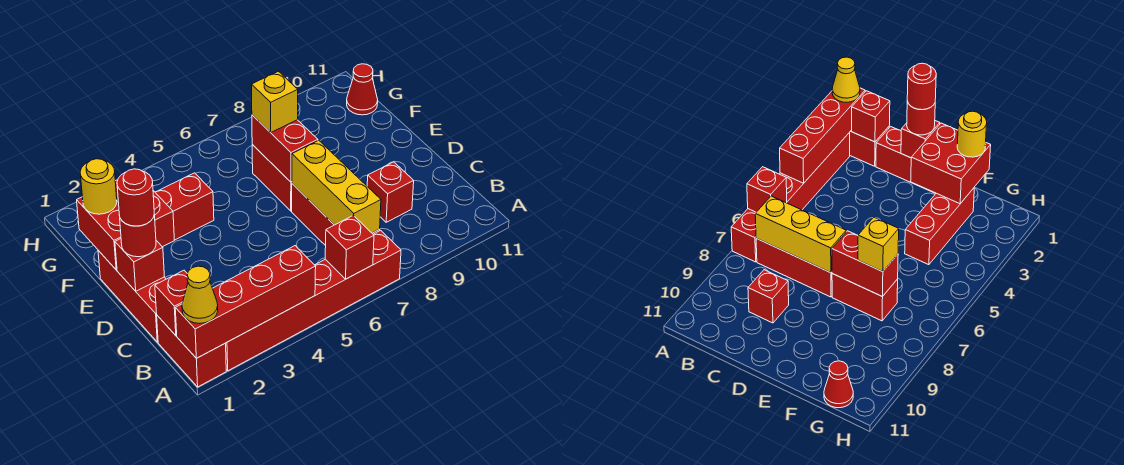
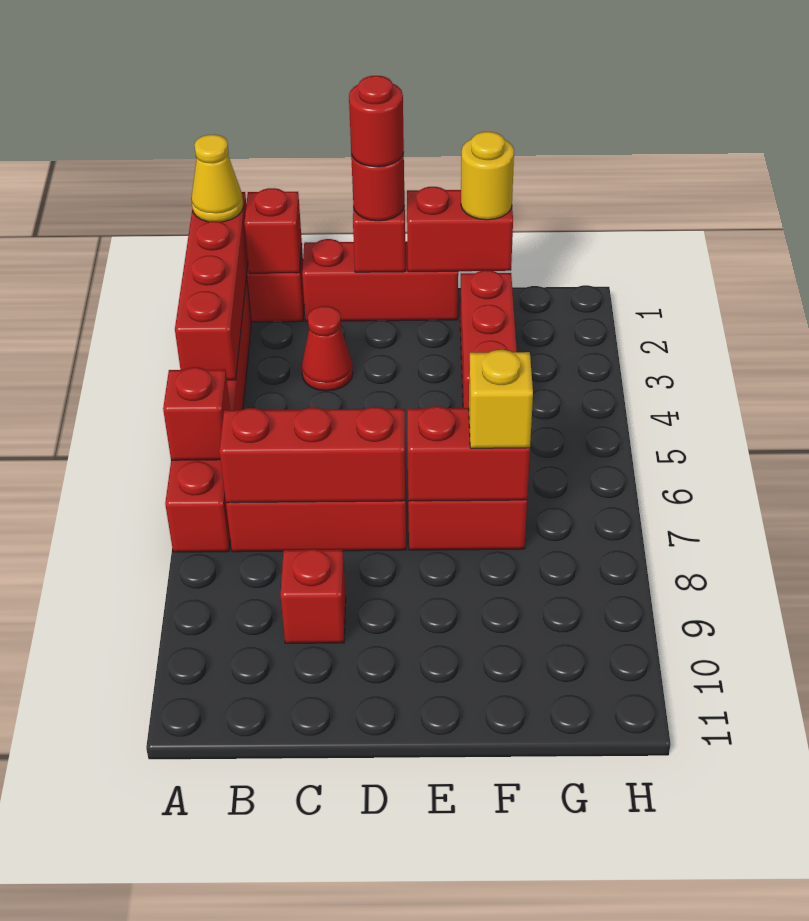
yellow brick B7:D7 level 2 -> red brick B7:D7 level 2
red brick E1:F2 level 2 -> red brick E1:F1 level 2
red cone G11 level 1 -> red cone C3 level 1

